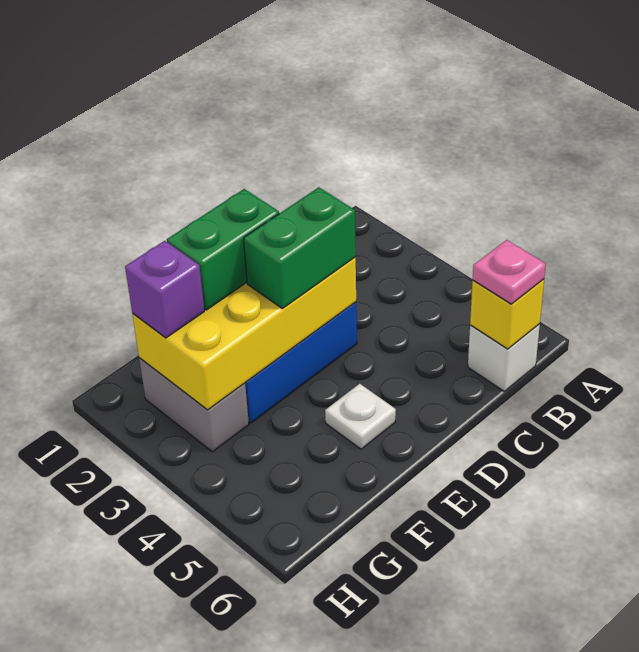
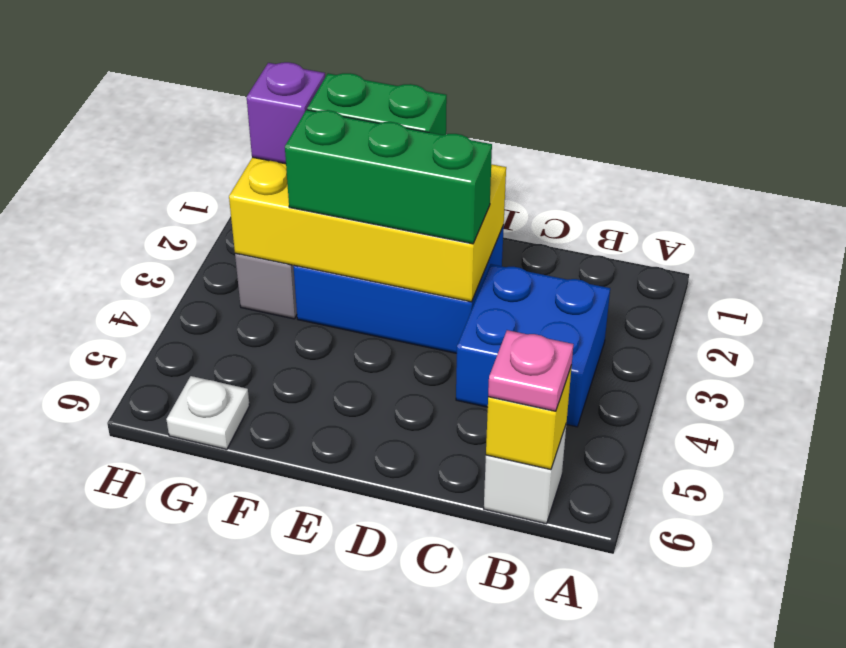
none -> blue brick B3:C4 level 1
green brick D3:E3 level 3 -> green brick D3:F3 level 3
white plate E5 level 1 -> white plate G6 level 1

